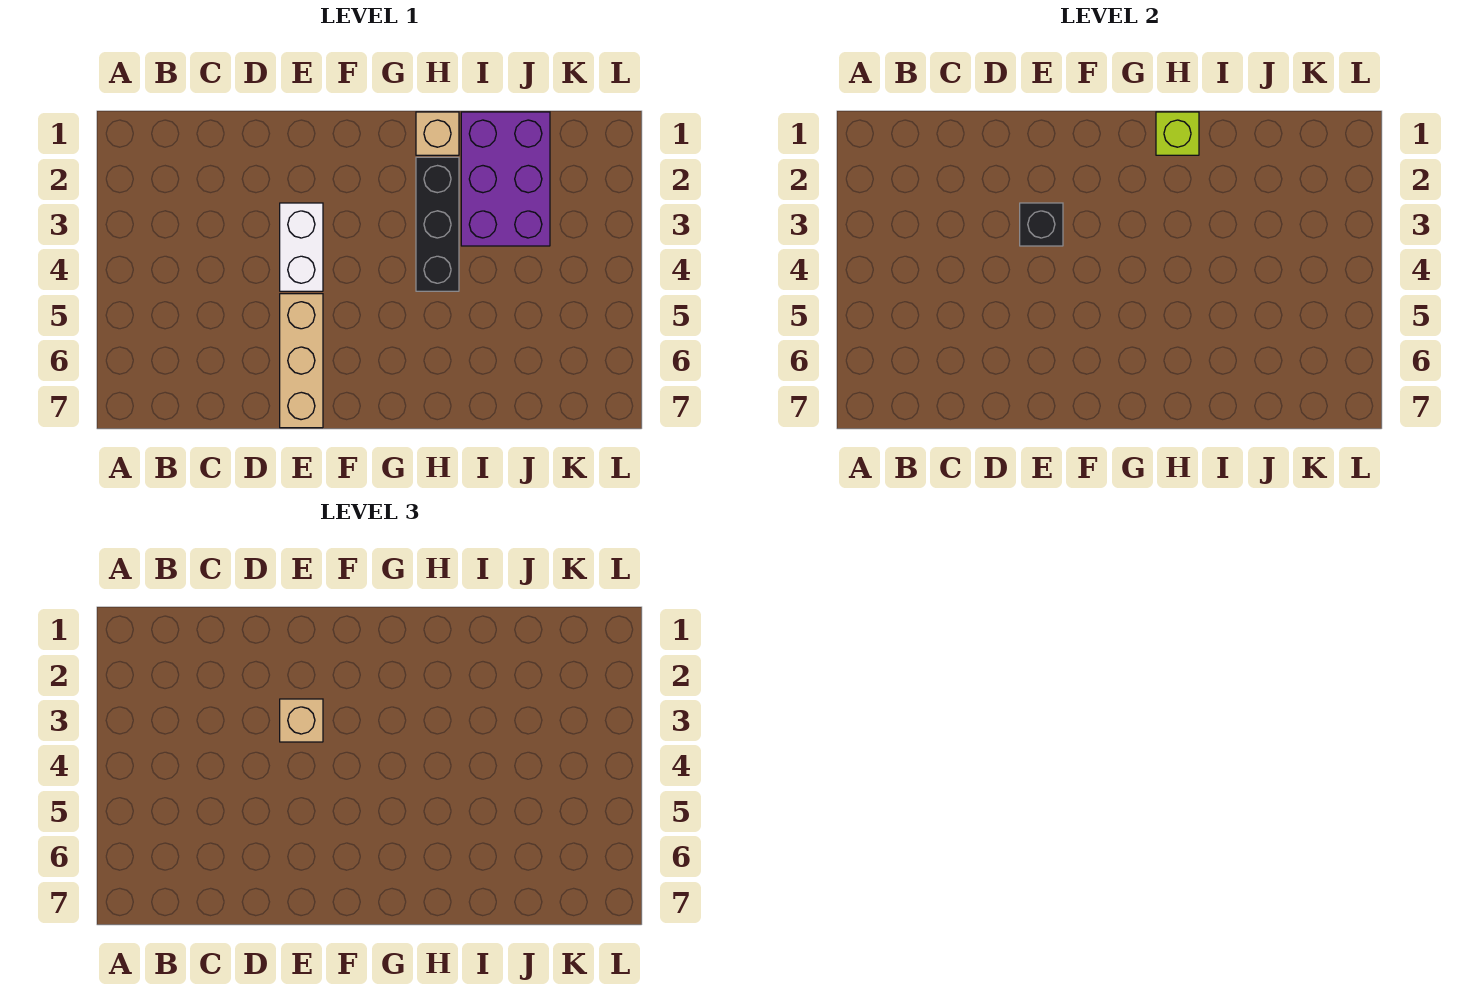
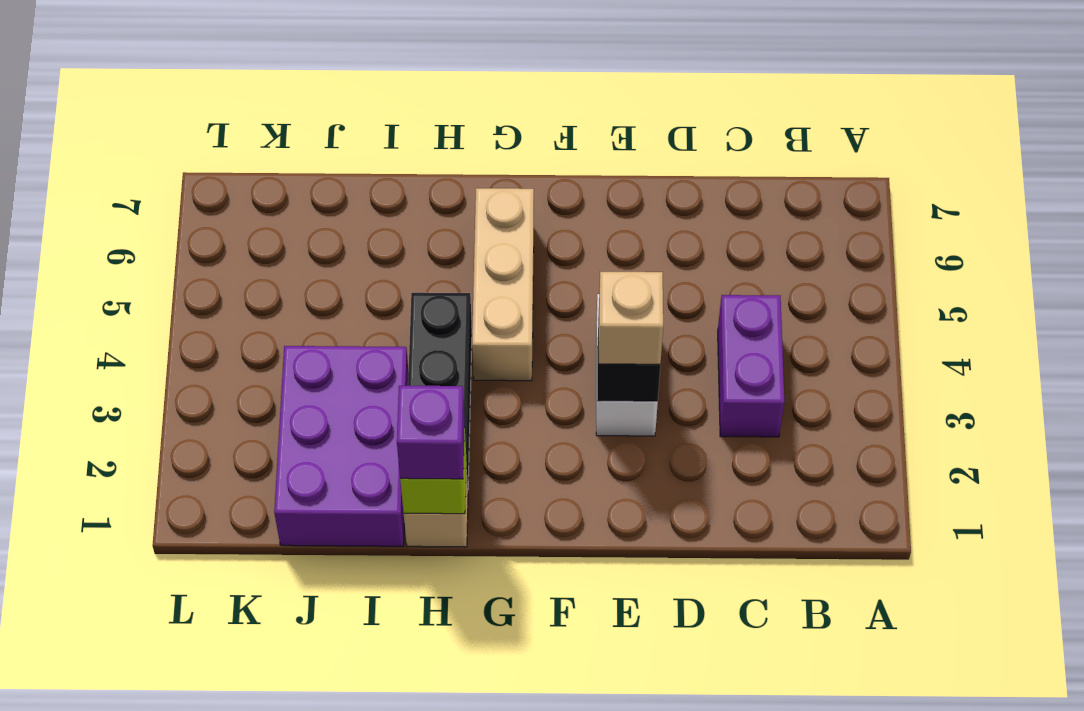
none -> purple brick C3:C4 level 1
tan brick E5:E7 level 1 -> tan brick G4:G6 level 1
none -> purple brick H1 level 3

